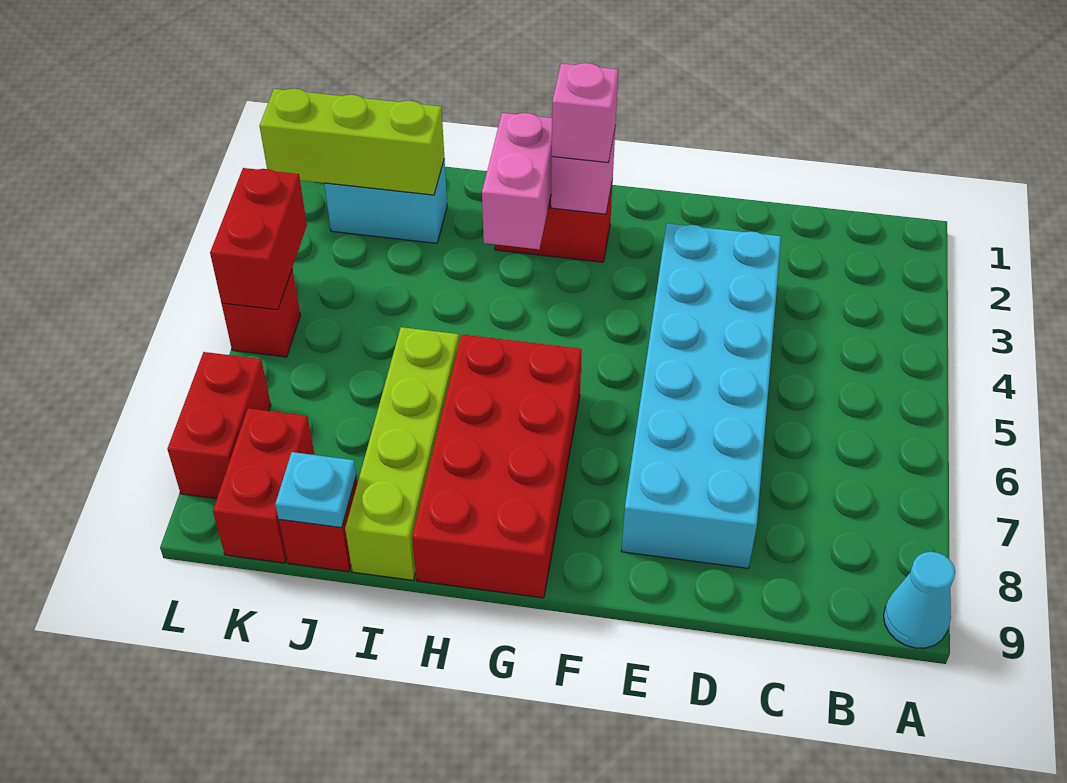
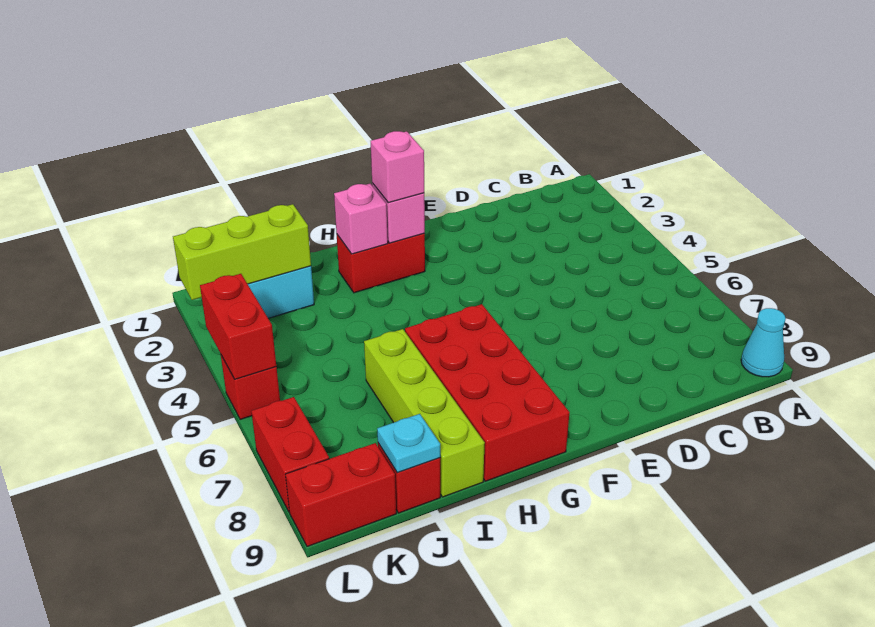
cyan brick D3:E8 level 1 -> none
pink brick H2:H3 level 2 -> pink brick H2 level 2
red brick K8:K9 level 1 -> red brick K9:L9 level 1

